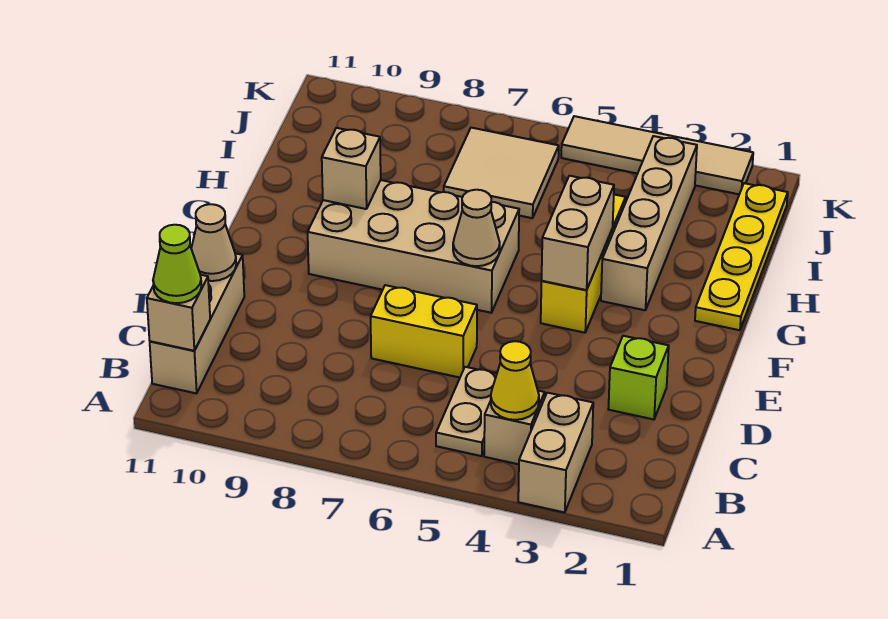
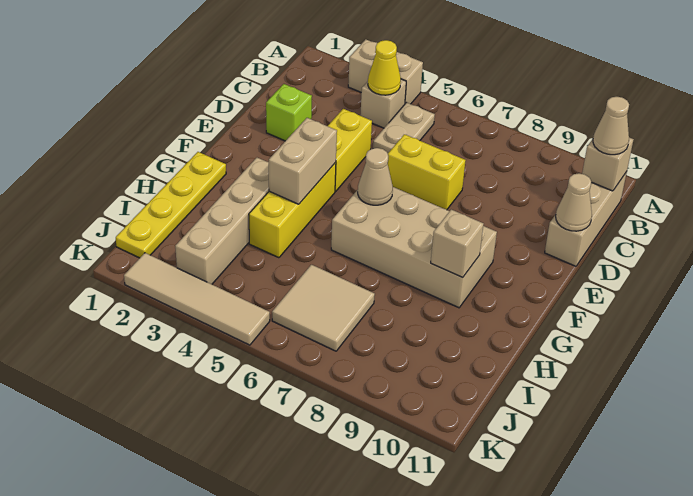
tan brick A3:B3 level 1 -> tan brick A3:A4 level 1
lime cone B11 level 3 -> tan cone B11 level 3
none -> yellow brick D4:E4 level 1

